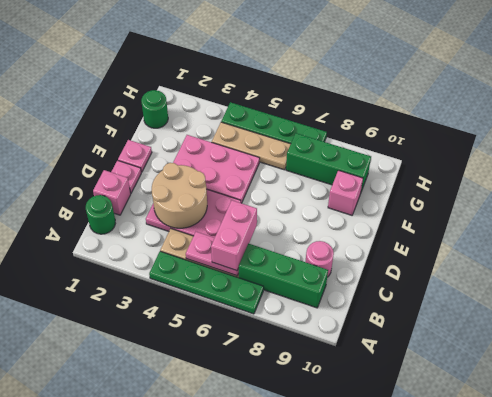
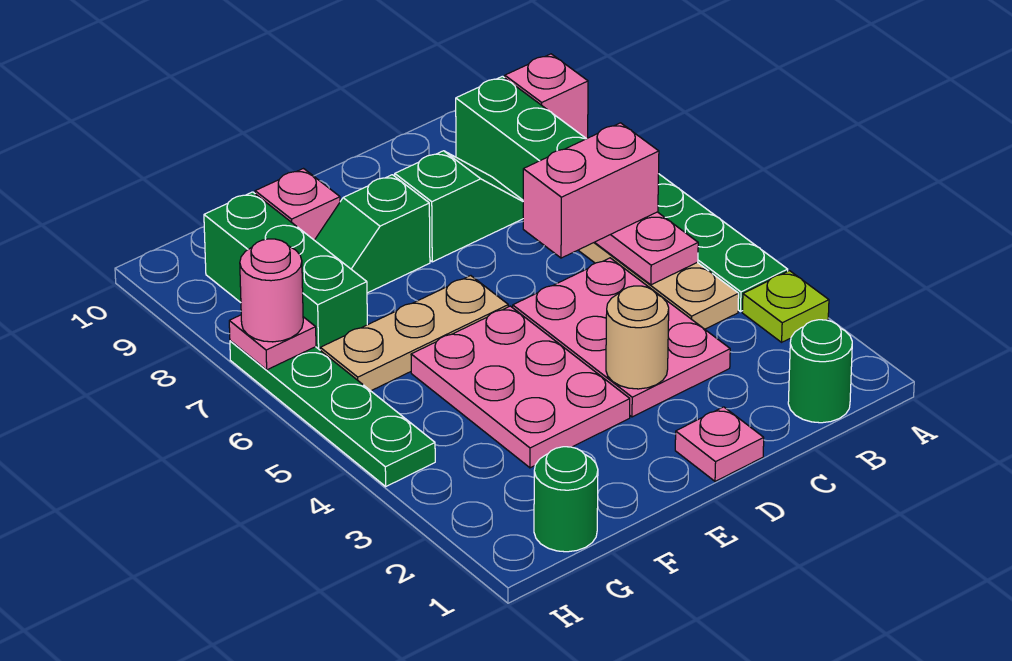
none -> lime plate A3 level 1
pink brick C1 level 1 -> pink brick A9 level 1
tan round brick C3:D4 level 2 -> tan round brick D3 level 2
none -> green slope C8:D8 level 1 top D
pink round brick C9 level 1 -> pink round brick H7 level 3
pink plate E1 level 1 -> pink plate H7 level 2
none -> green slope E8:F8 level 1 top E
tan plate G4:G6 level 1 -> tan plate E6:G6 level 1

